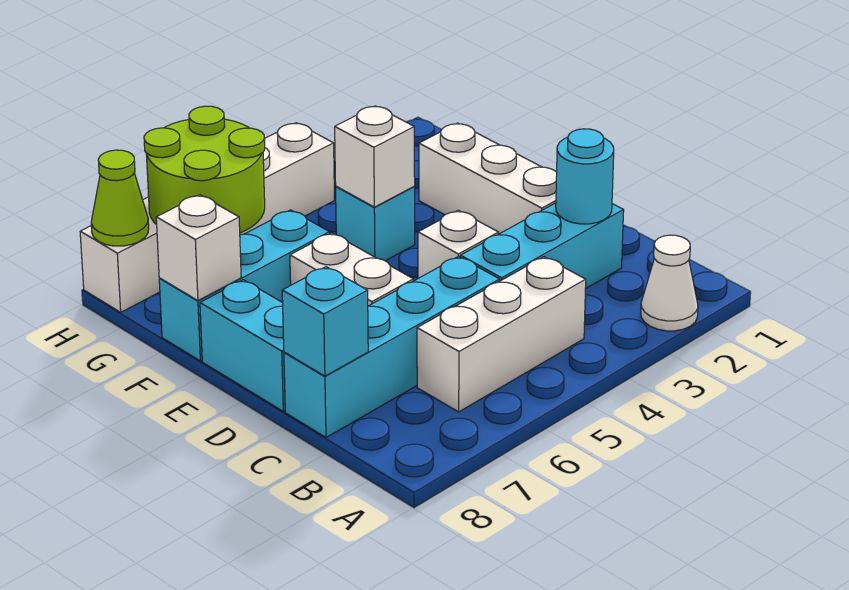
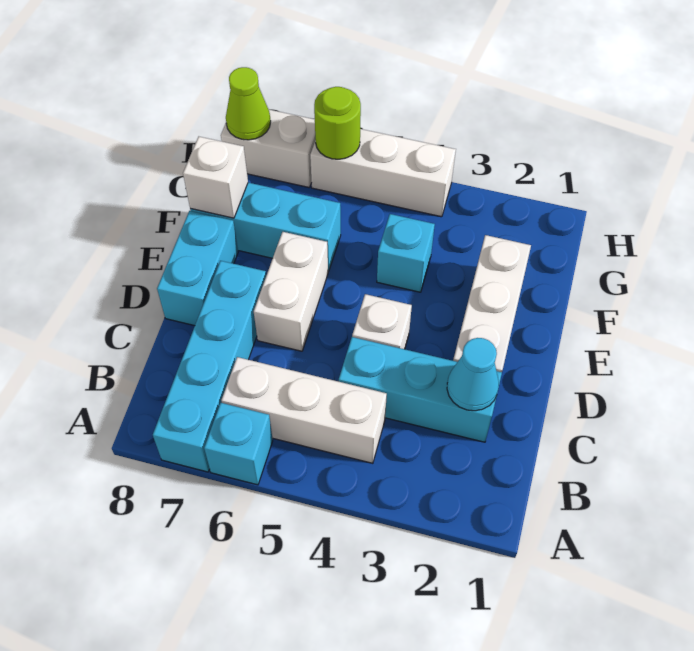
white cone A2 level 1 -> none
cyan round brick C2 level 2 -> cyan cone C2 level 2
cyan brick C5:C8 level 1 -> cyan brick A7:D7 level 1
cyan brick C8 level 2 -> cyan brick A6 level 1
white brick F4 level 2 -> none
lime round brick G6:H7 level 2 -> lime round brick H6 level 2

